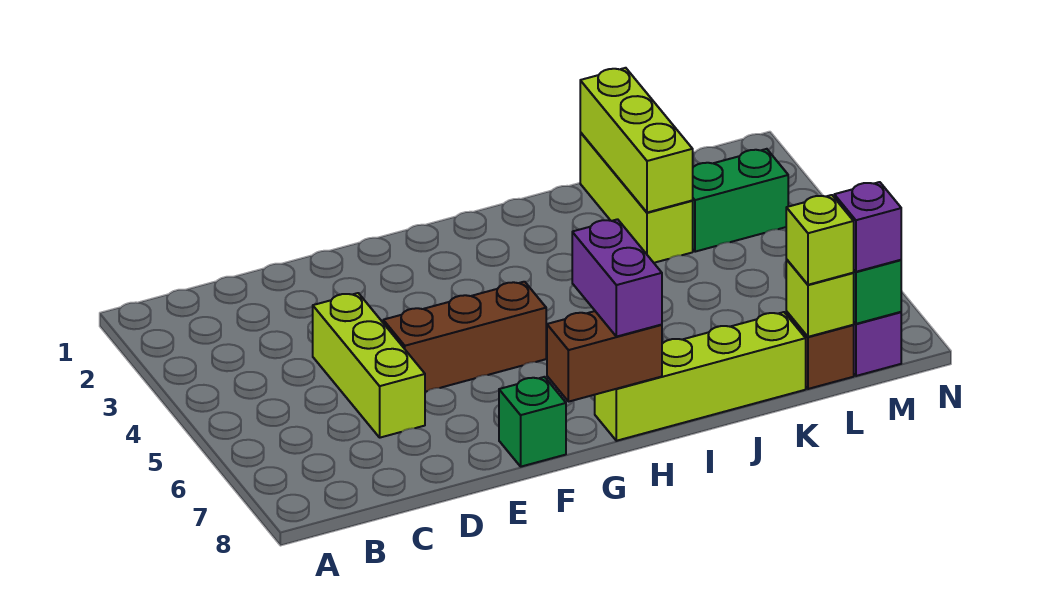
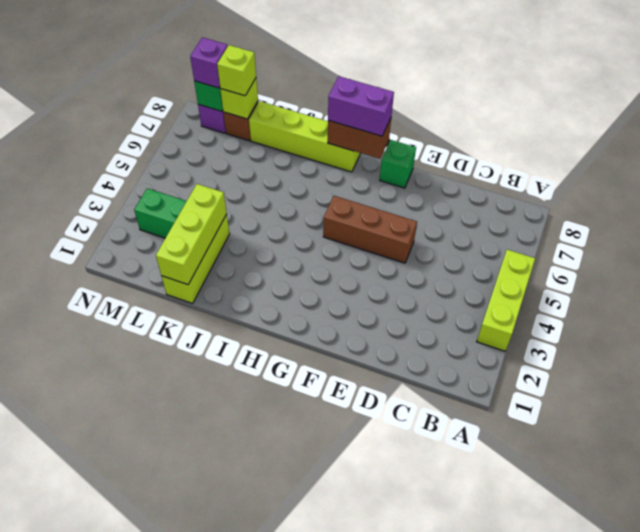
lime brick D4:D6 level 1 -> lime brick A3:A5 level 1
purple brick H7:H8 level 3 -> purple brick G8:H8 level 3

